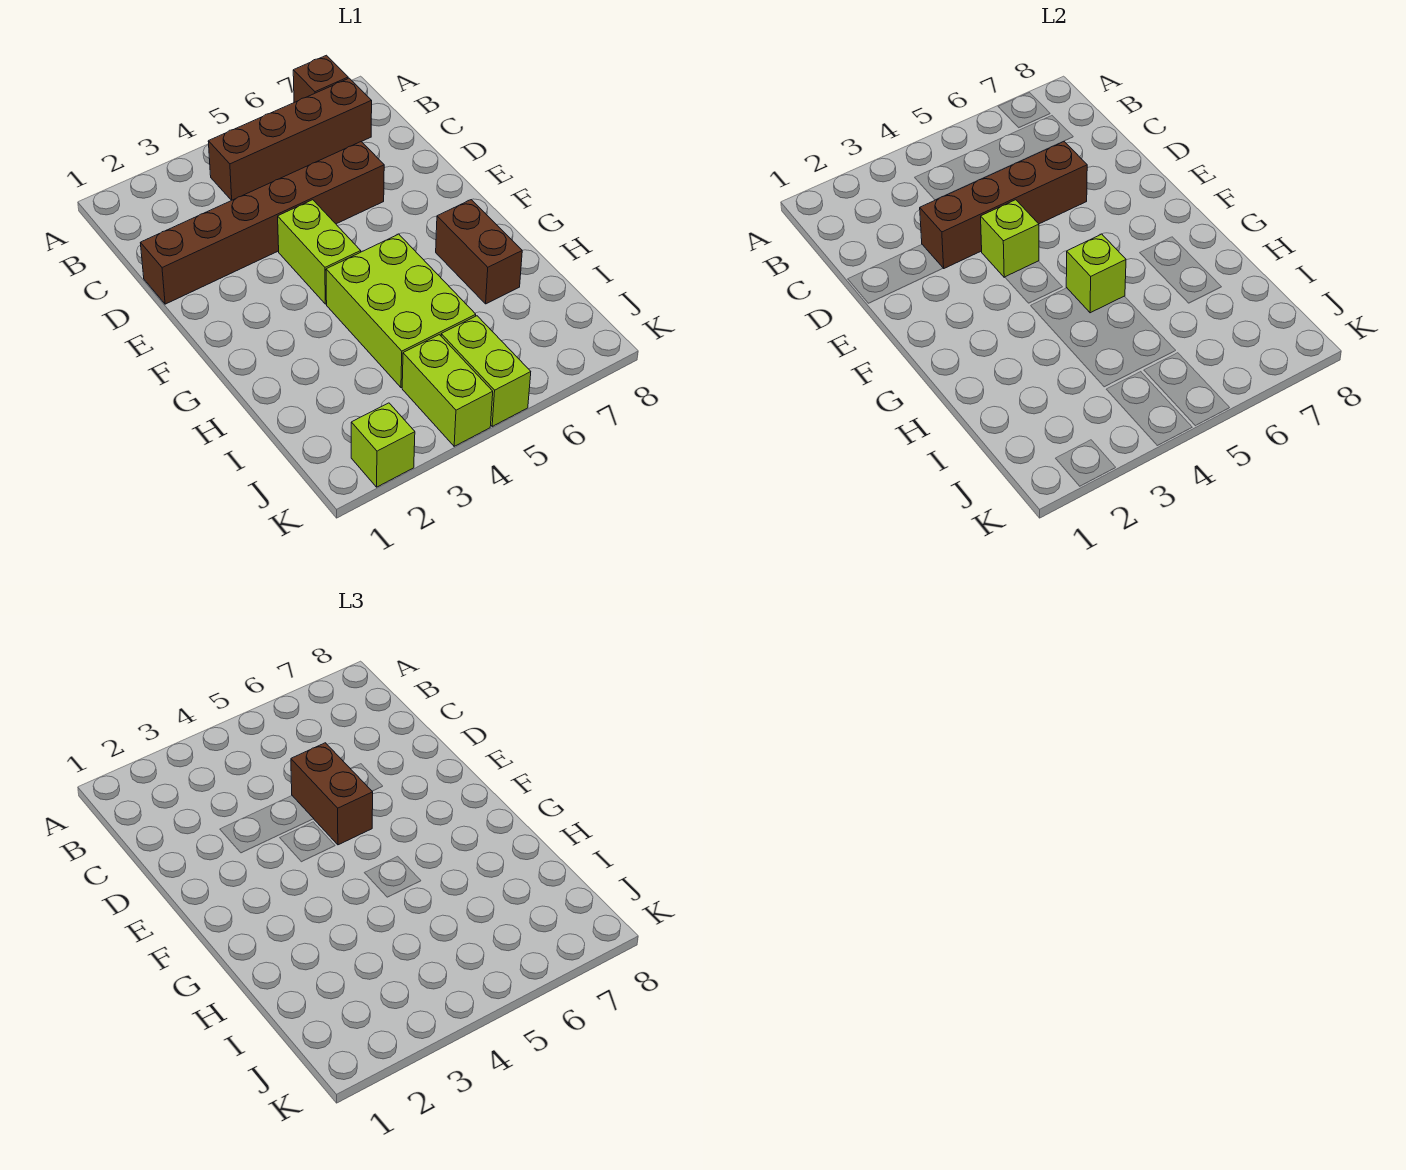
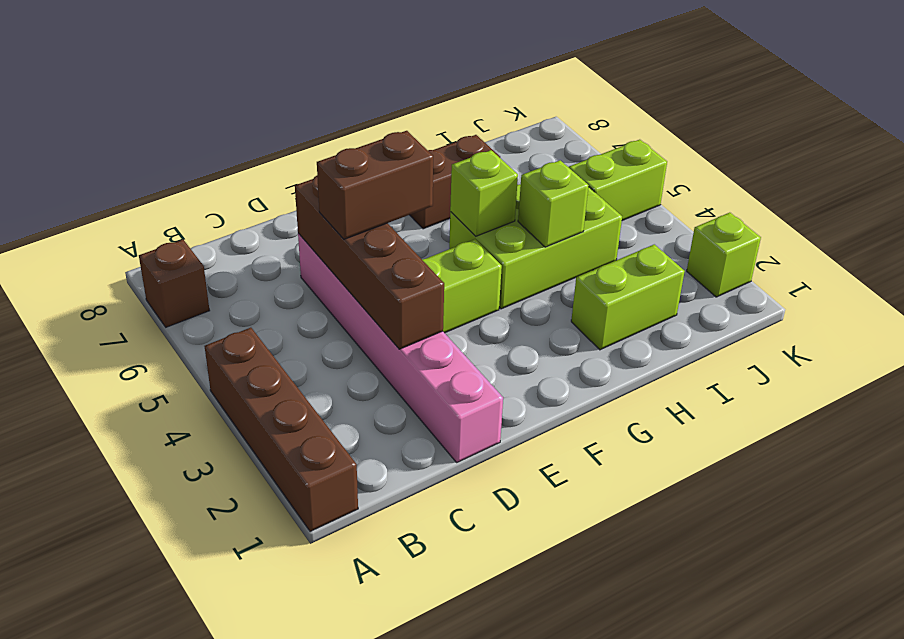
brown brick B4:B7 level 1 -> brown brick A1:A4 level 1
brown brick D1:D6 level 1 -> pink brick D1:D6 level 1
lime brick E4 level 2 -> lime brick H4 level 2
lime brick J4:K4 level 1 -> lime brick H2:I2 level 1

